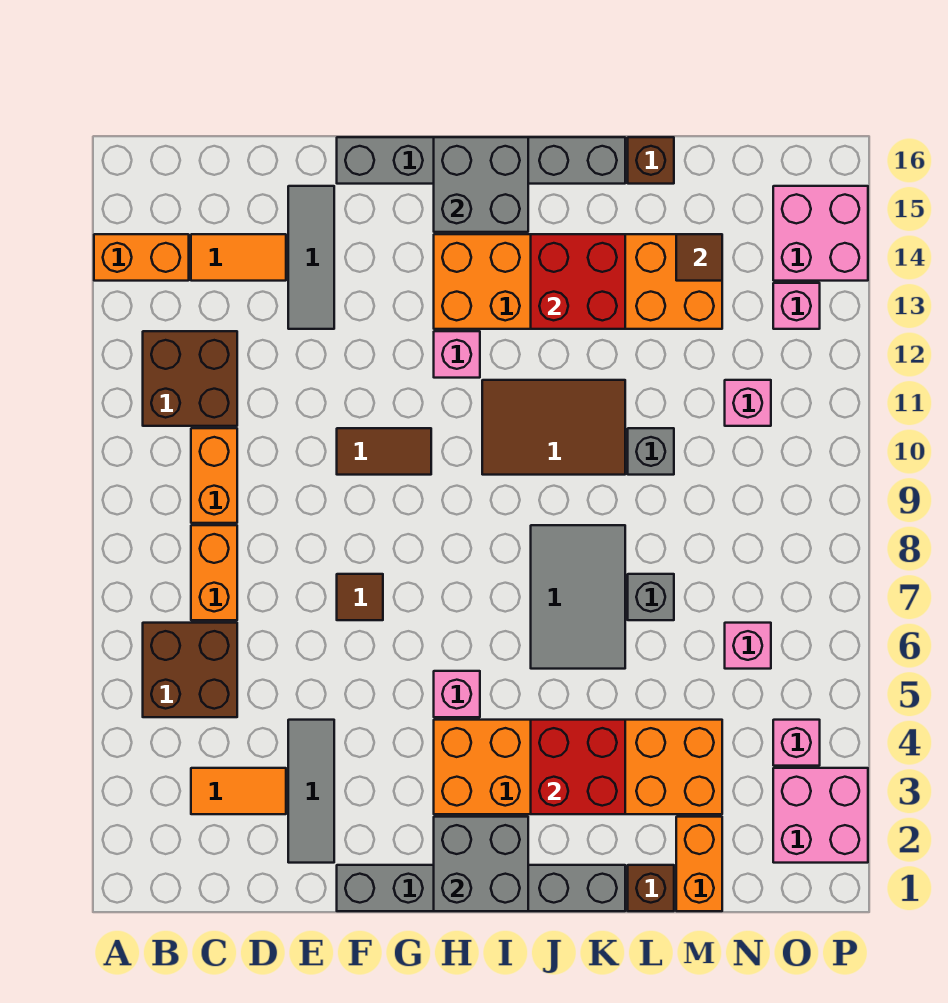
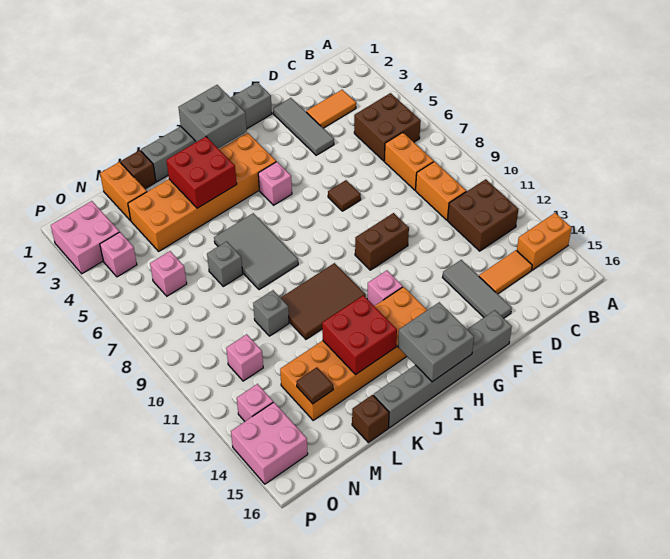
brown tile F10:G10 level 1 -> brown brick F10:G10 level 1

